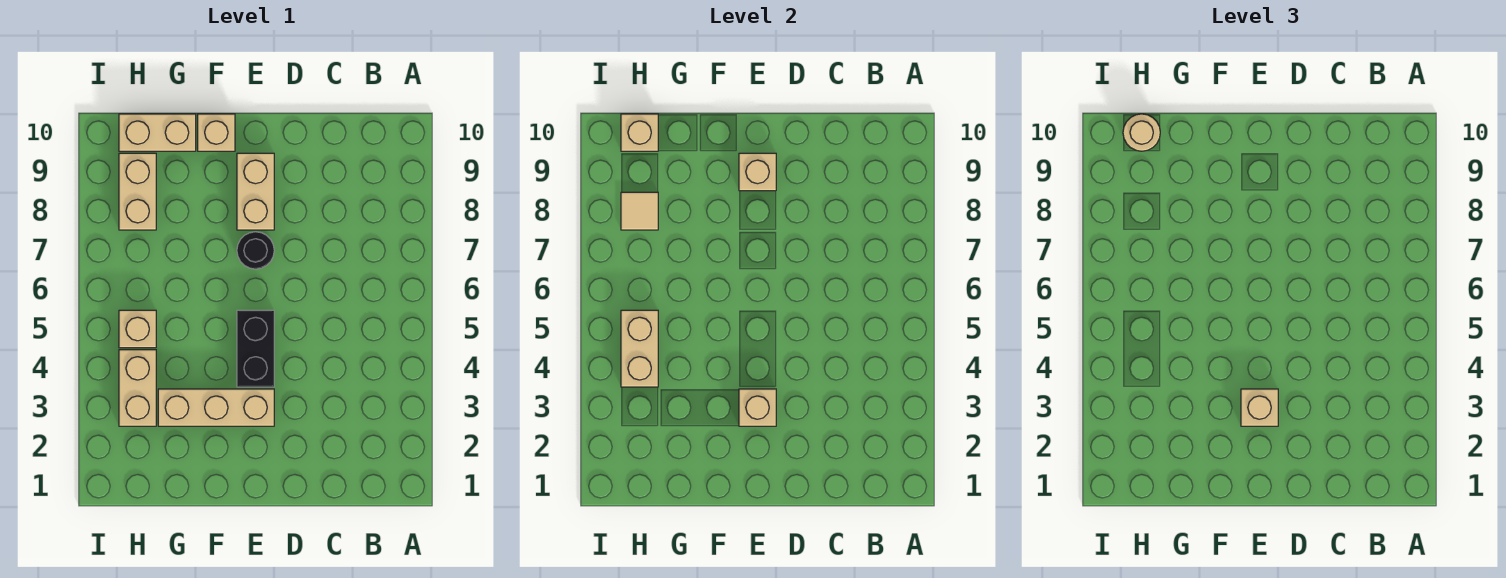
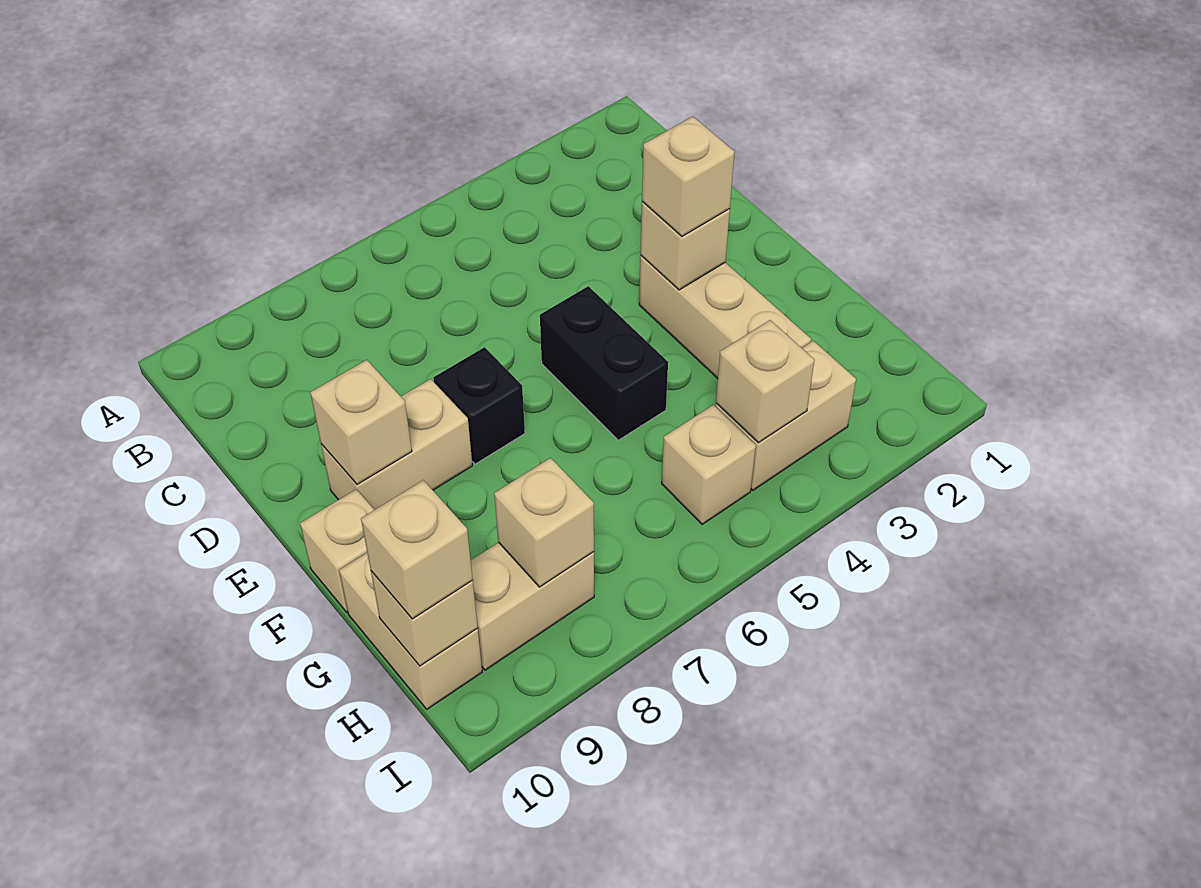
black brick E4:E5 level 1 -> black brick E5:F5 level 1
black round brick E7 level 1 -> black brick E7 level 1
tan brick H4:H5 level 2 -> tan brick H4 level 2
tan tile H8 level 2 -> tan brick H8 level 2
tan round brick H10 level 3 -> tan brick H10 level 3

